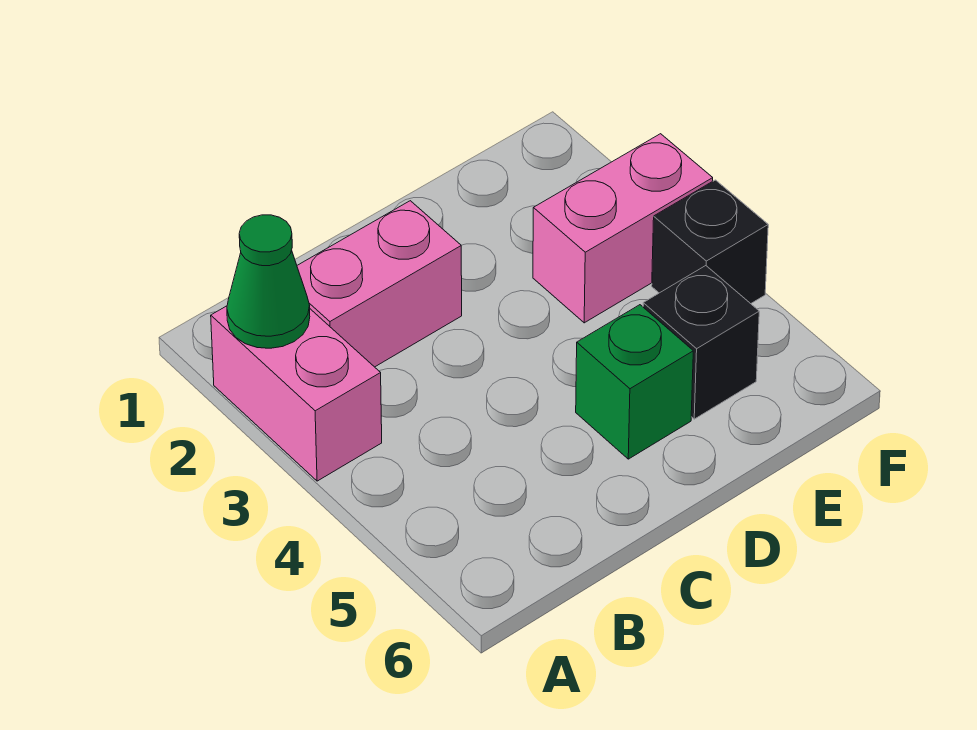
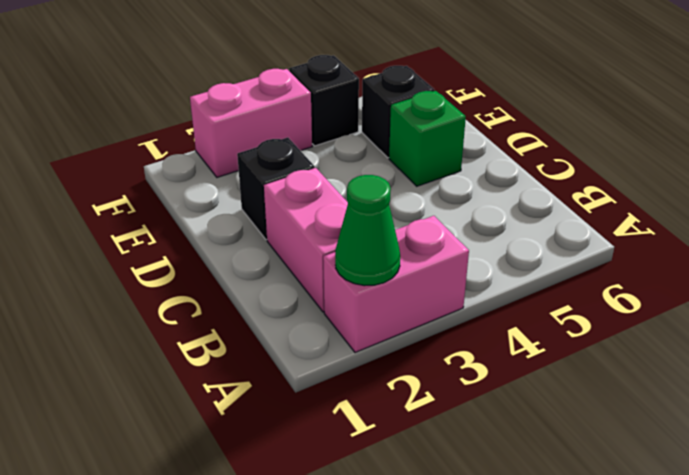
none -> black brick D2 level 1
pink brick E3:F3 level 1 -> pink brick F2:F3 level 1

